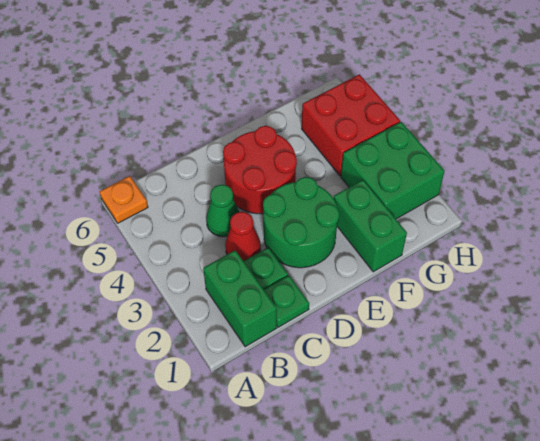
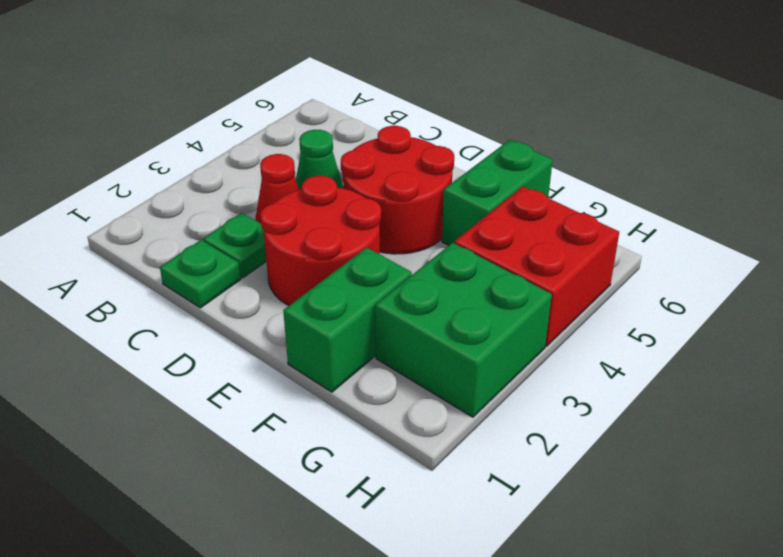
orange plate A6 level 1 -> none
green brick B1:B2 level 1 -> green brick F5:F6 level 1
green round brick D2:E3 level 1 -> red round brick D2:E3 level 1

